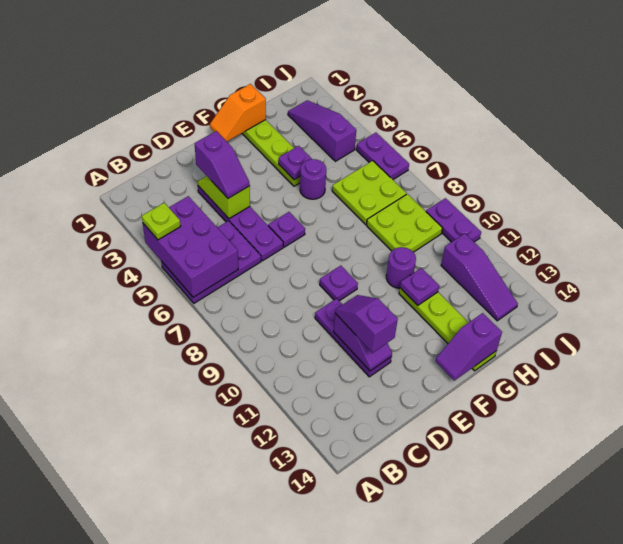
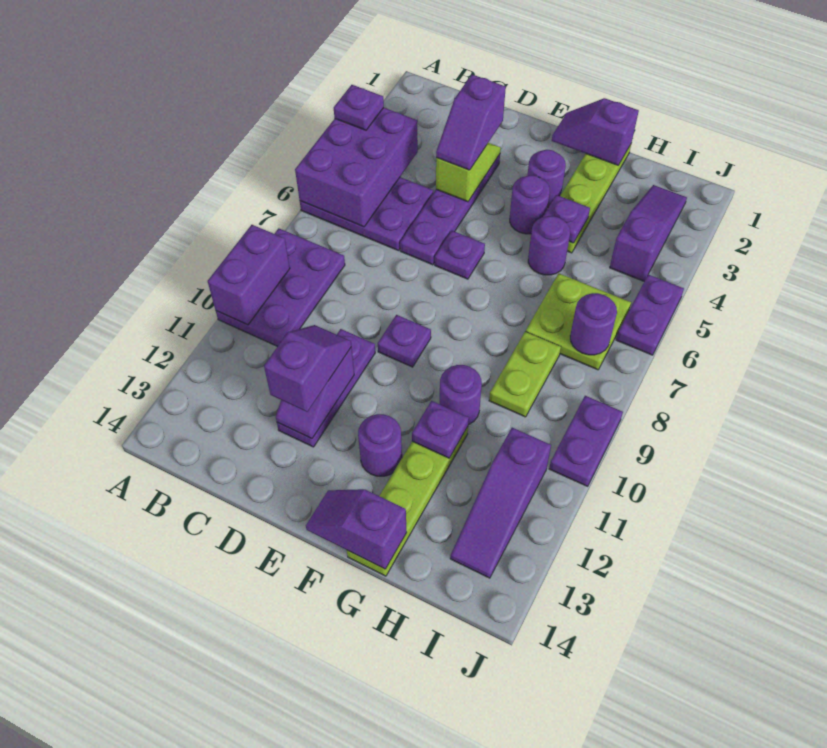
lime plate A4 level 3 -> purple plate A4 level 3
none -> purple plate A8:B10 level 1
none -> purple brick A9:A10 level 2
orange slope F1:G1 level 2 top G -> purple slope F1:G1 level 2 top G
none -> purple round brick F3 level 1
none -> purple round brick F4 level 1
none -> purple round brick F12 level 1
lime plate H8:I9 level 1 -> lime plate H8:H9 level 1
none -> purple round brick I7 level 2

